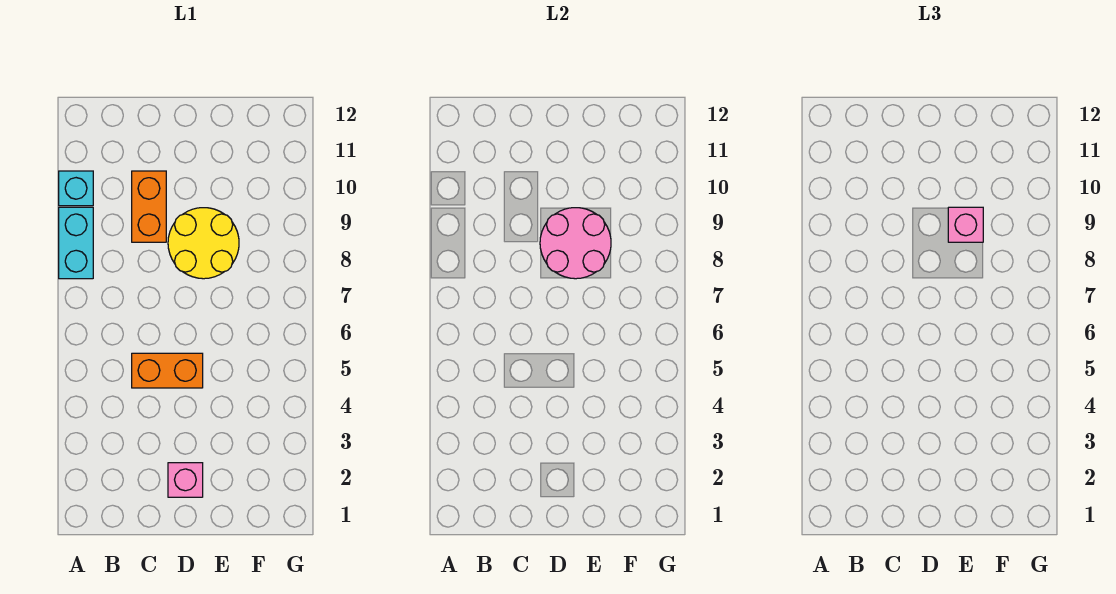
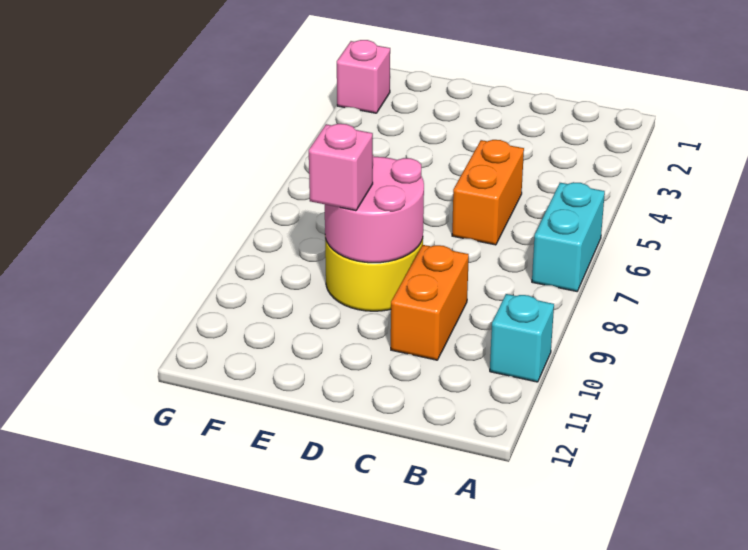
cyan brick A8:A9 level 1 -> cyan brick A6:A7 level 1
orange brick C5:D5 level 1 -> orange brick C5:C6 level 1
pink brick D2 level 1 -> pink brick G2 level 1

